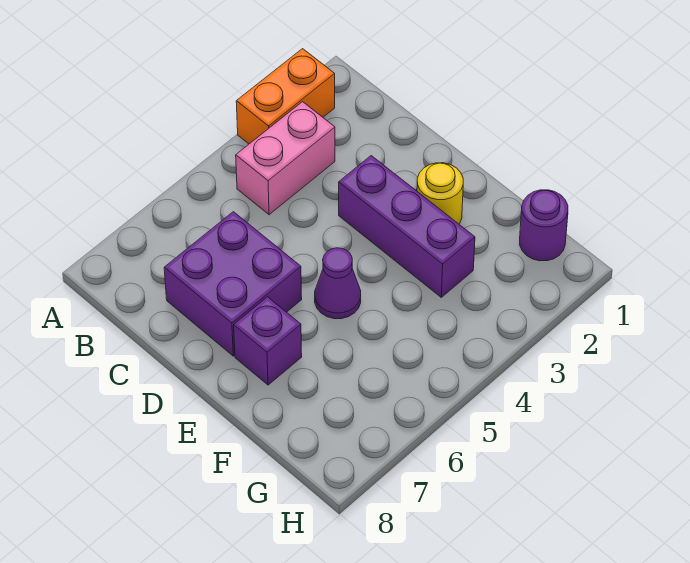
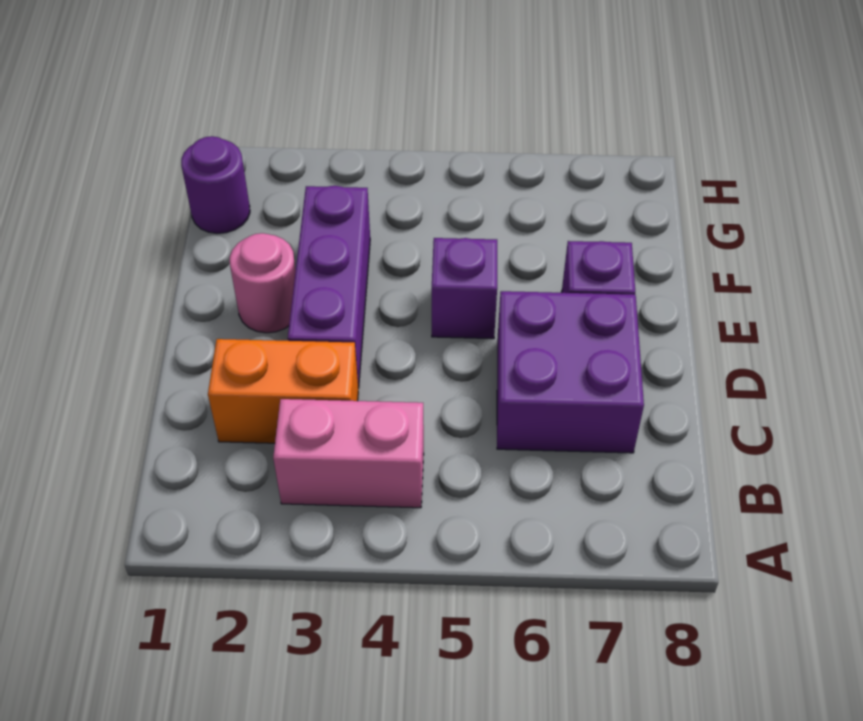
orange brick A2:A3 level 1 -> orange brick C2:C3 level 1
yellow round brick E2 level 1 -> pink round brick E2 level 1
purple cone E5 level 1 -> purple brick E5 level 1

